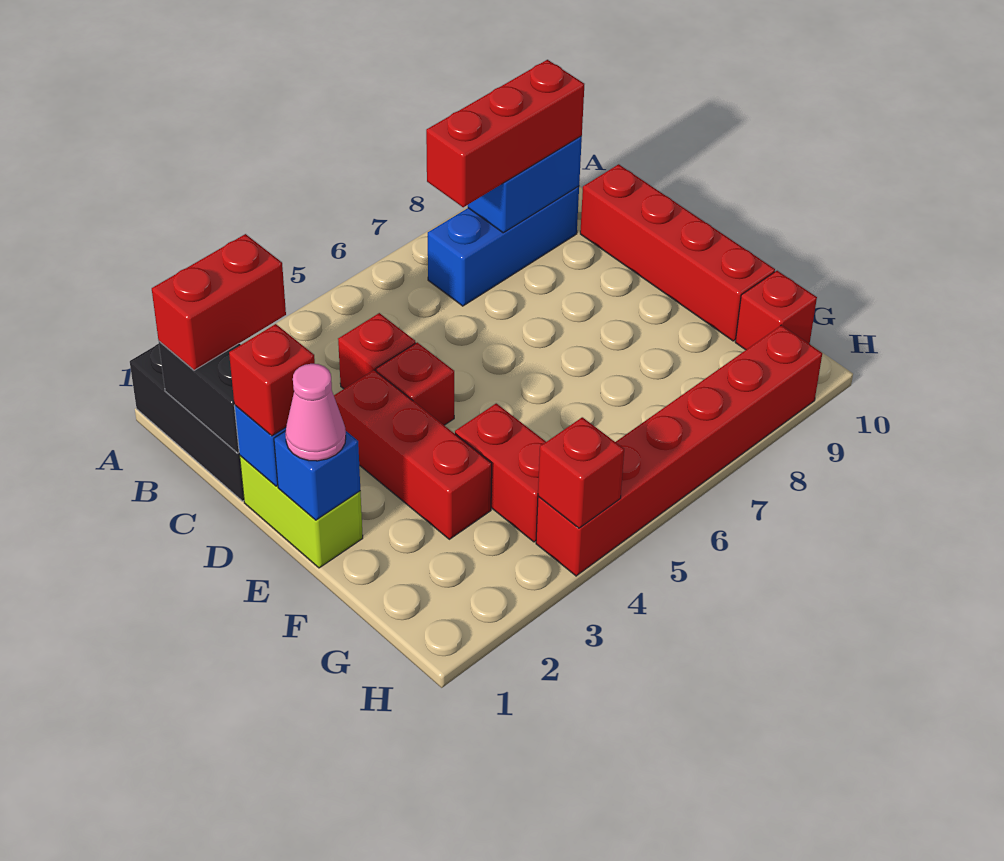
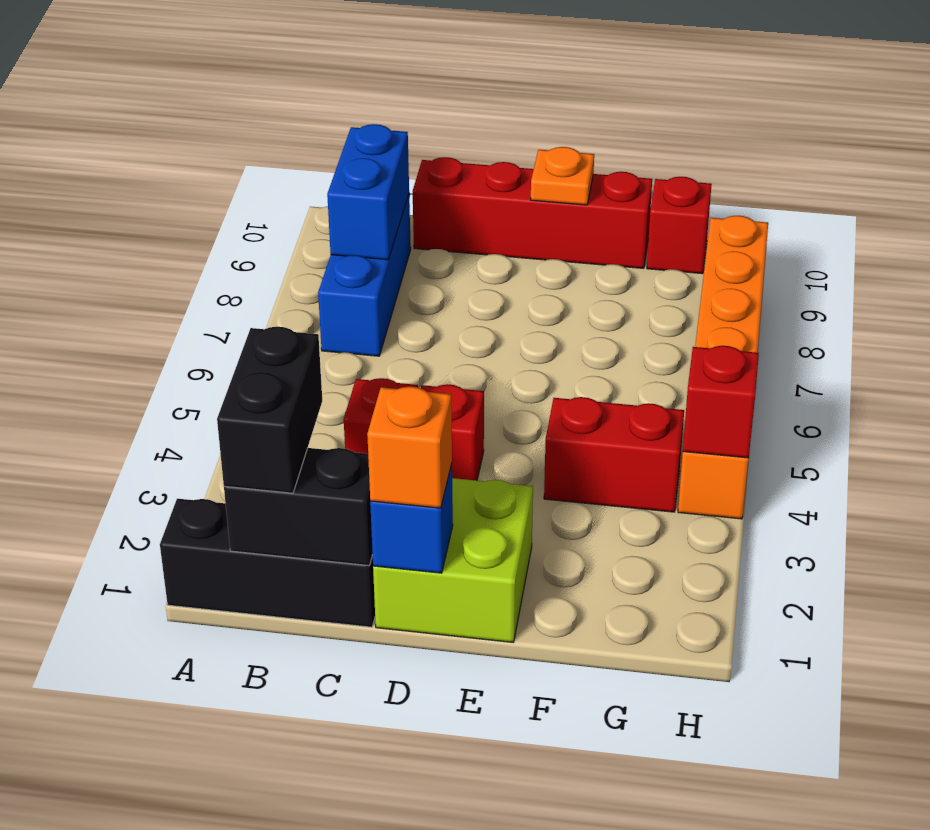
red brick B1:B2 level 3 -> black brick B1:B2 level 3
red brick B7:B9 level 3 -> none
lime brick D1:E1 level 1 -> lime brick D1:E2 level 1
red brick D1 level 3 -> orange brick D1 level 3
red brick D3:F3 level 1 -> none
blue brick E1 level 2 -> none
pink cone E1 level 3 -> none
none -> orange plate E10 level 2
red brick H4:H9 level 1 -> orange brick H4:H9 level 1

